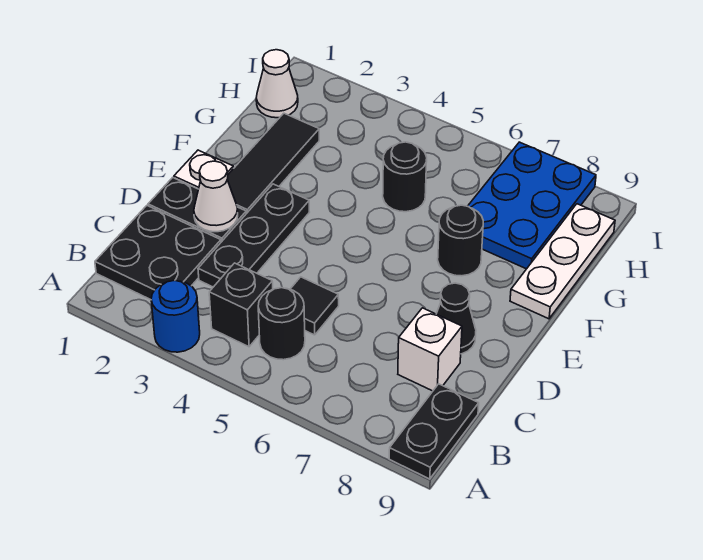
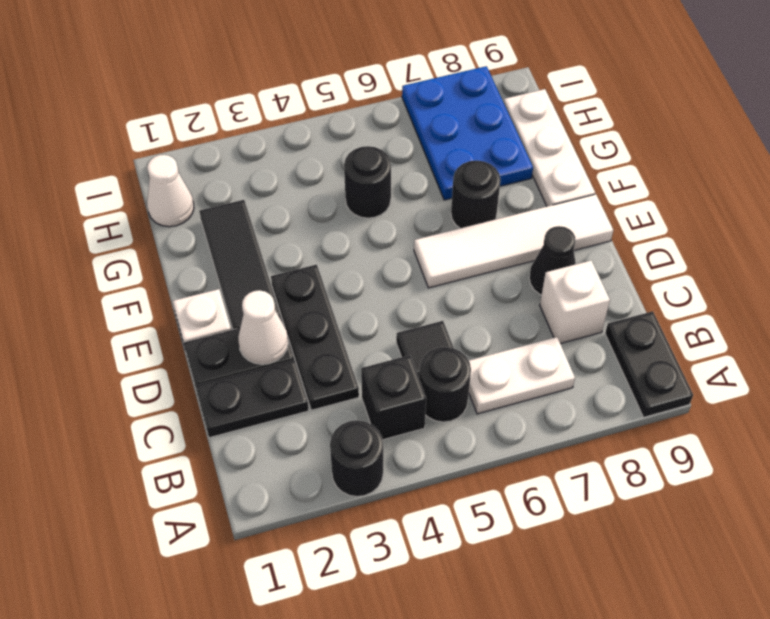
blue round brick A3 level 1 -> black round brick A3 level 1
black plate B1:C2 level 1 -> black plate C1:C2 level 1
none -> white plate B6:B7 level 1
none -> white tile E6:E9 level 1

